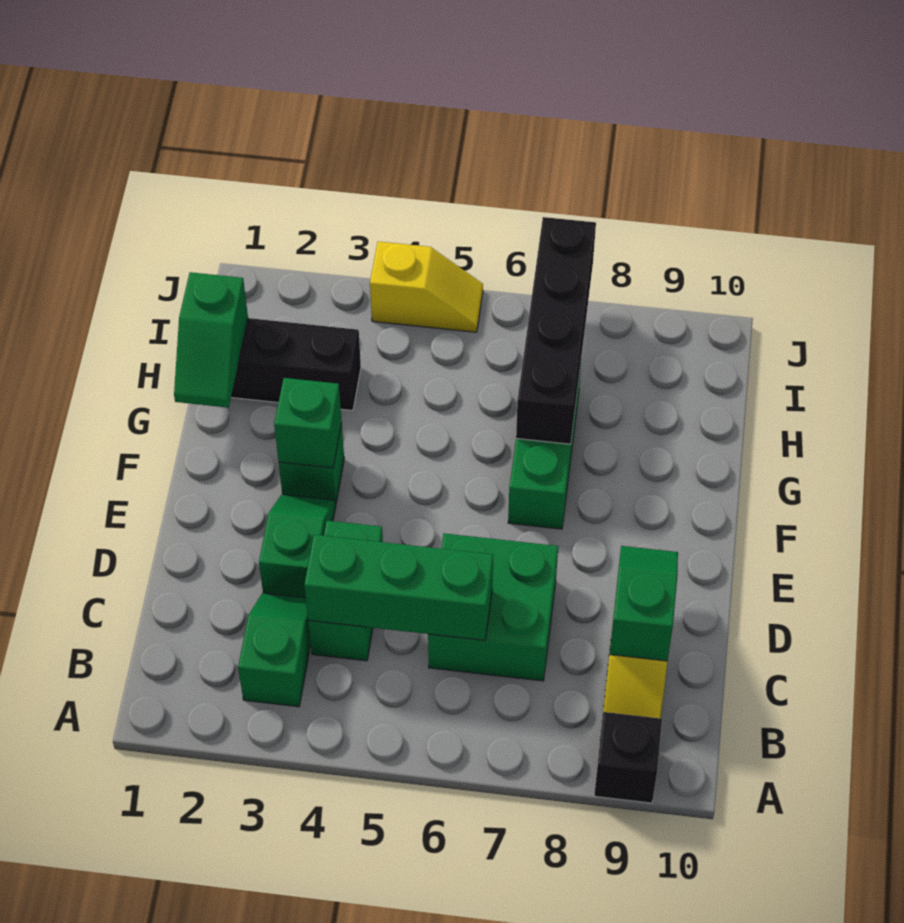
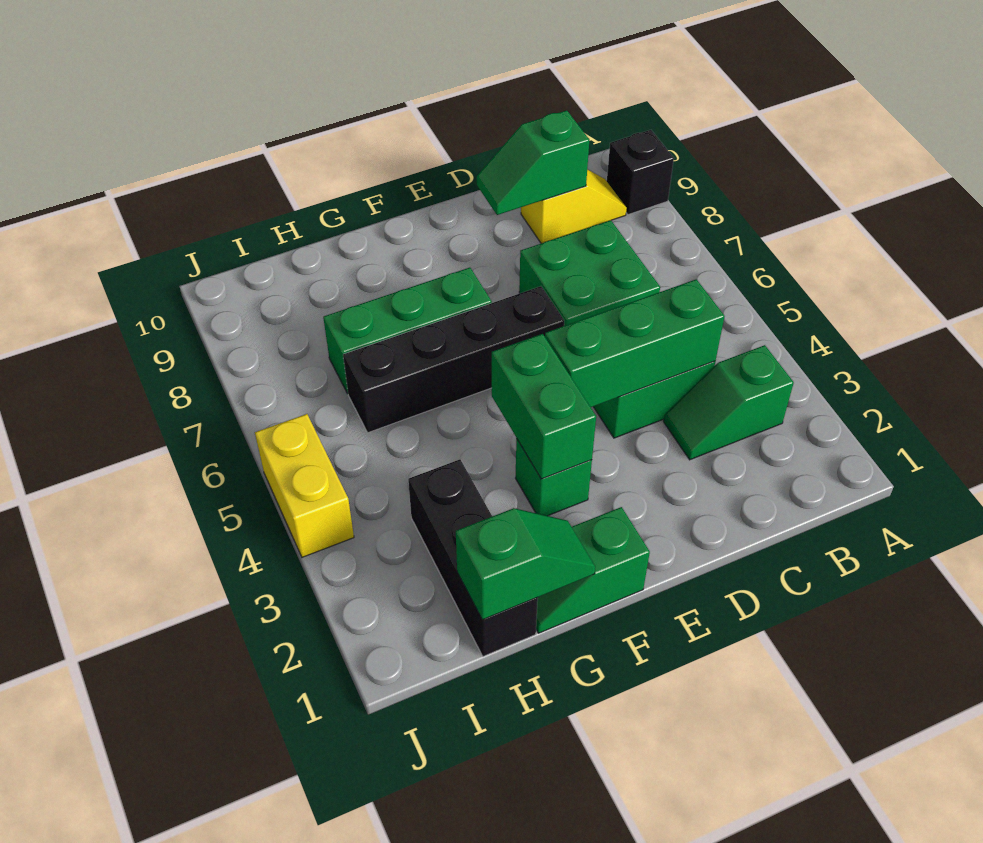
green brick C4:C6 level 2 -> green brick C4:E4 level 2
green slope D3:E3 level 1 top D -> green slope F1:G1 level 1 top F
green brick F3 level 2 -> green brick F3:F4 level 2
black brick G7:J7 level 2 -> black brick E6:H6 level 1
yellow slope J4:J5 level 1 top 4 -> yellow brick J4:J5 level 1

